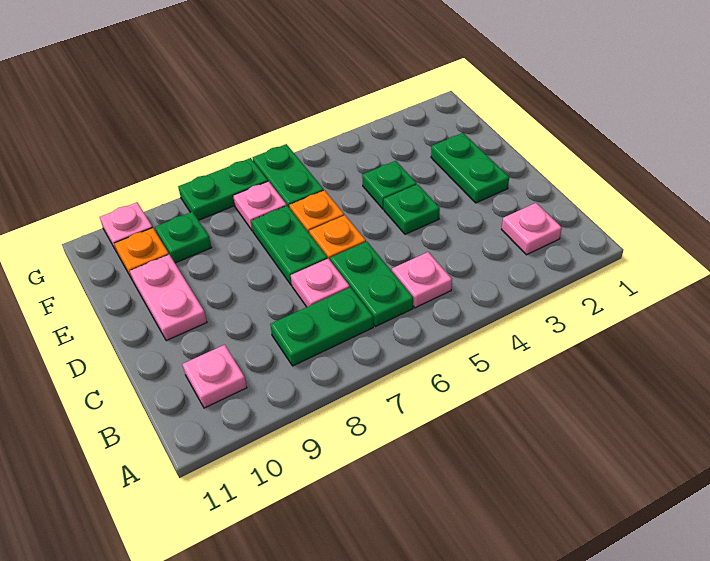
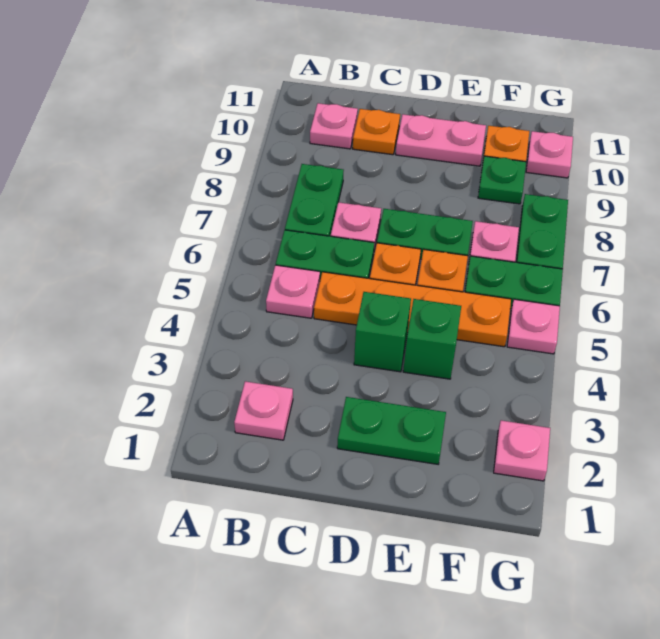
none -> orange plate C5:F5 level 1
none -> orange plate C10 level 1
green plate D4 level 1 -> green brick D4 level 1
green plate E4 level 1 -> green brick E4 level 1
none -> pink plate G2 level 1
none -> pink plate G5 level 1

